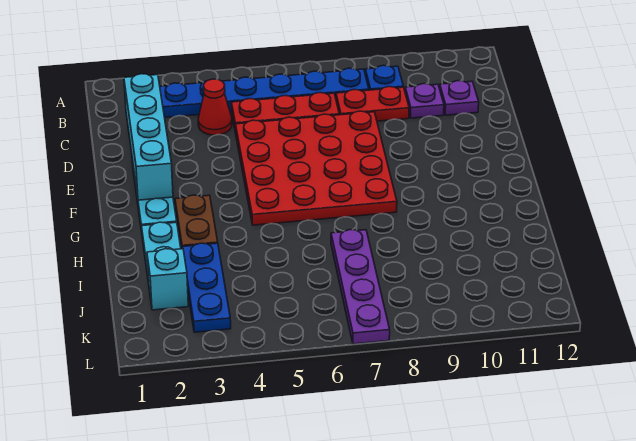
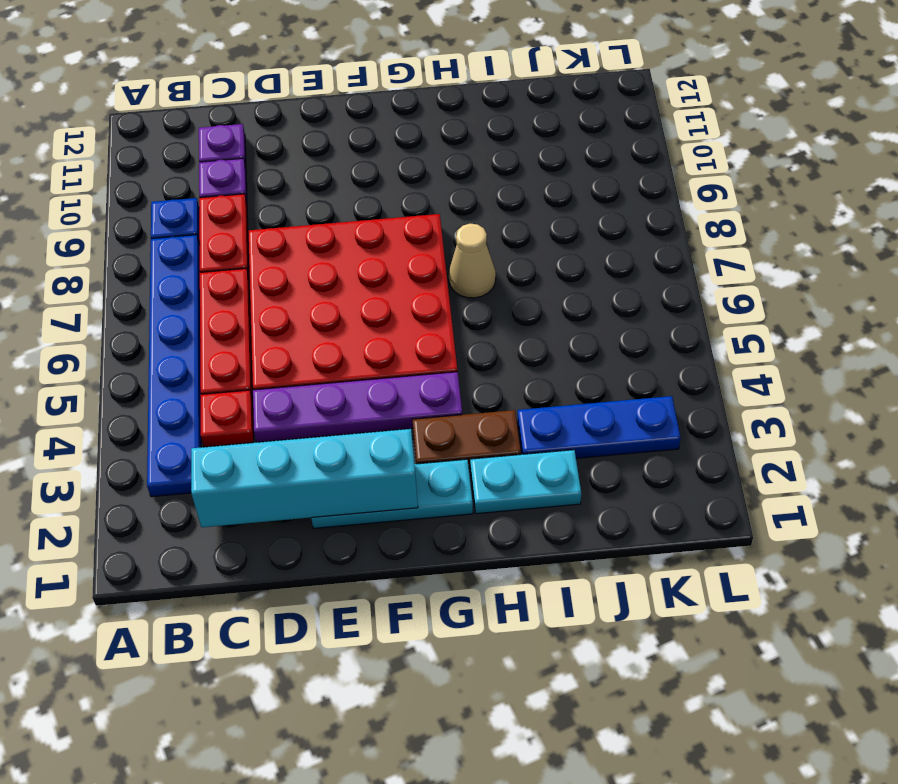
red cone C4 level 1 -> red plate C4 level 1
none -> tan cone H7 level 1
purple plate I7:L7 level 1 -> purple plate D4:G4 level 1
cyan brick J2 level 1 -> none

